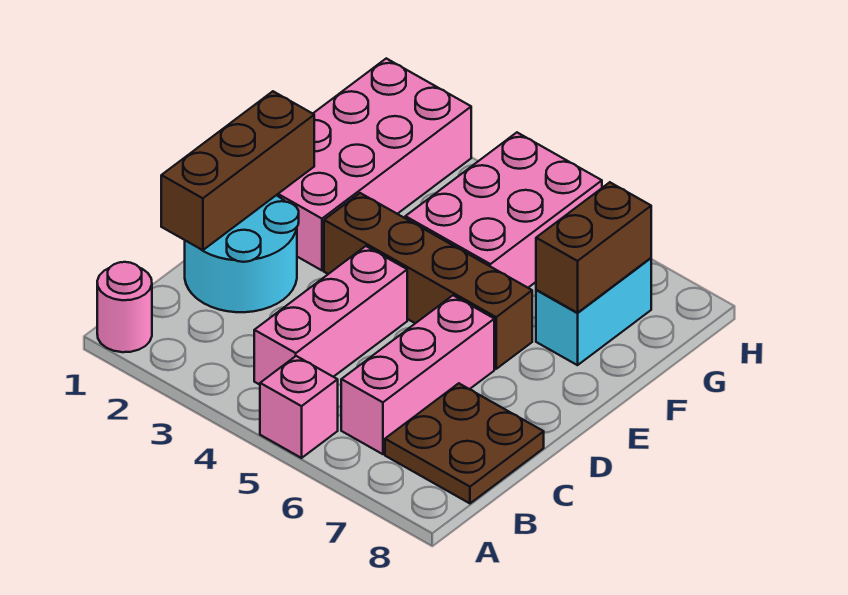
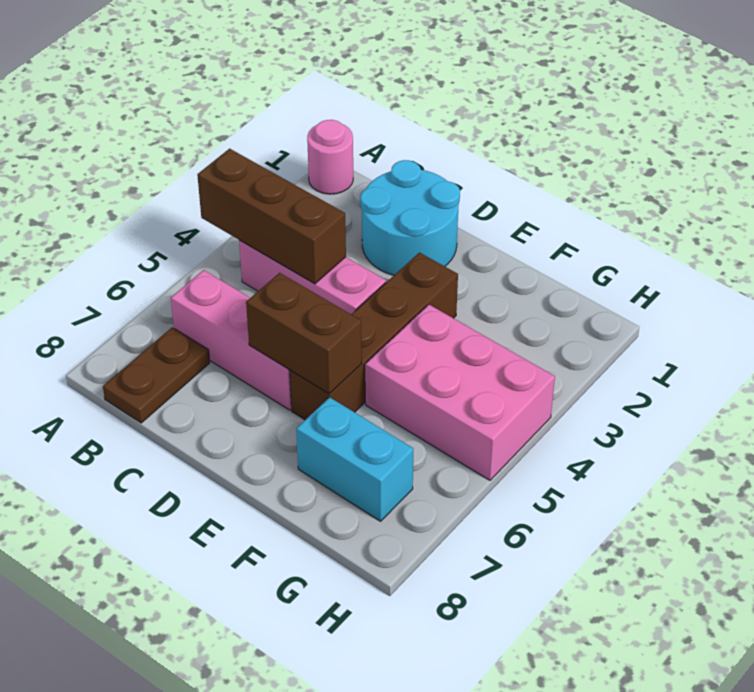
pink brick A5 level 1 -> none
brown plate B7:C8 level 1 -> brown plate B7:B8 level 1
brown brick C1:E1 level 2 -> brown brick A4:C4 level 2
pink brick E1:H2 level 1 -> none
brown brick F7:G7 level 2 -> brown brick D6:E6 level 2

